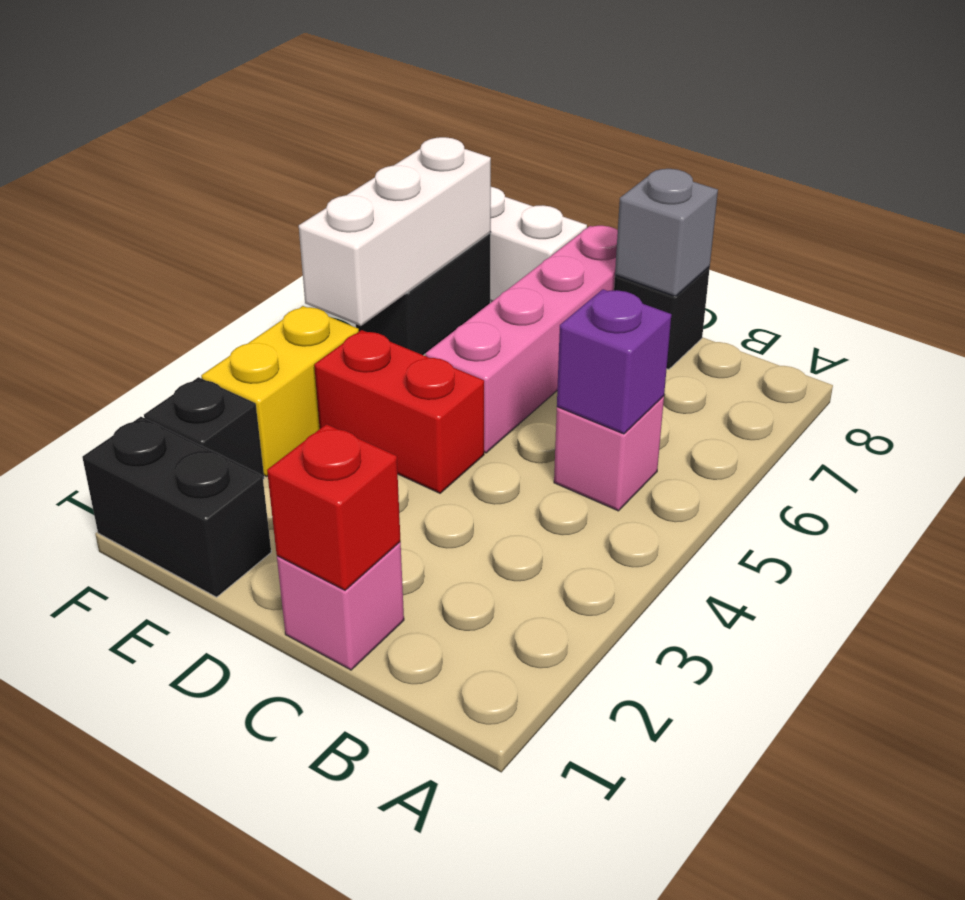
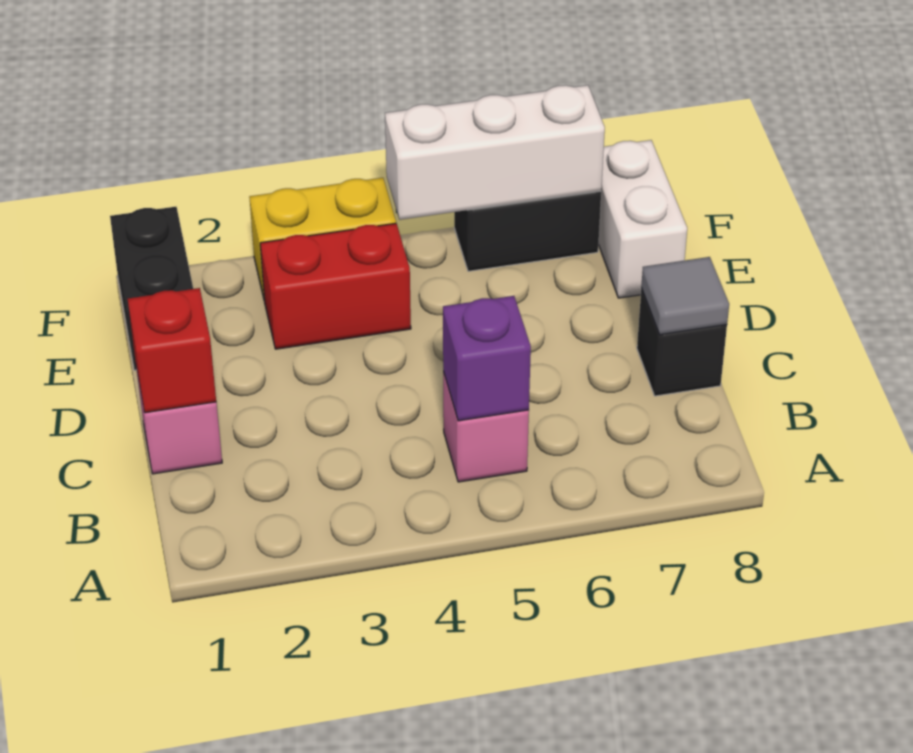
grey brick C8 level 2 -> grey tile C8 level 2
red brick D4:E4 level 1 -> red brick E3:E4 level 1
pink brick D5:D8 level 1 -> none
black brick F2 level 1 -> none

